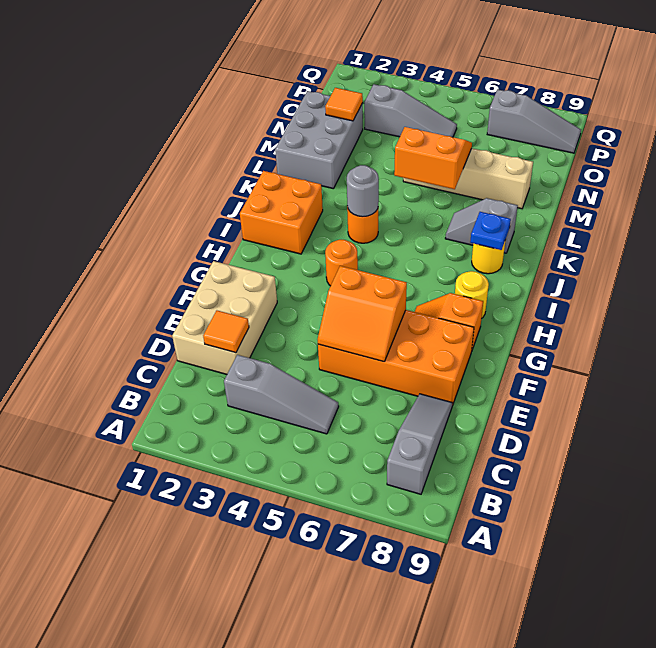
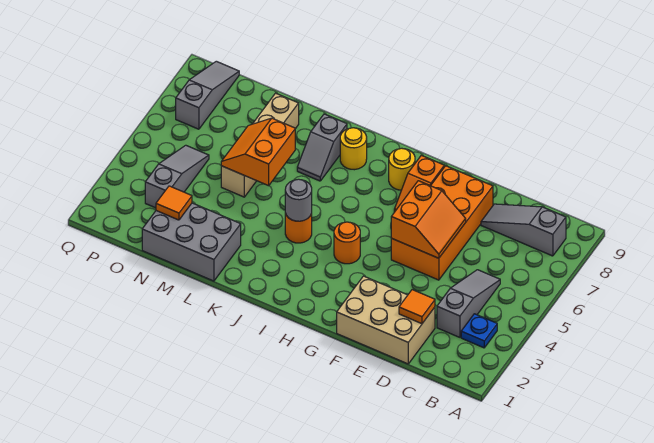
orange brick I1:J2 level 1 -> none
blue plate J8 level 2 -> blue plate B3 level 1

